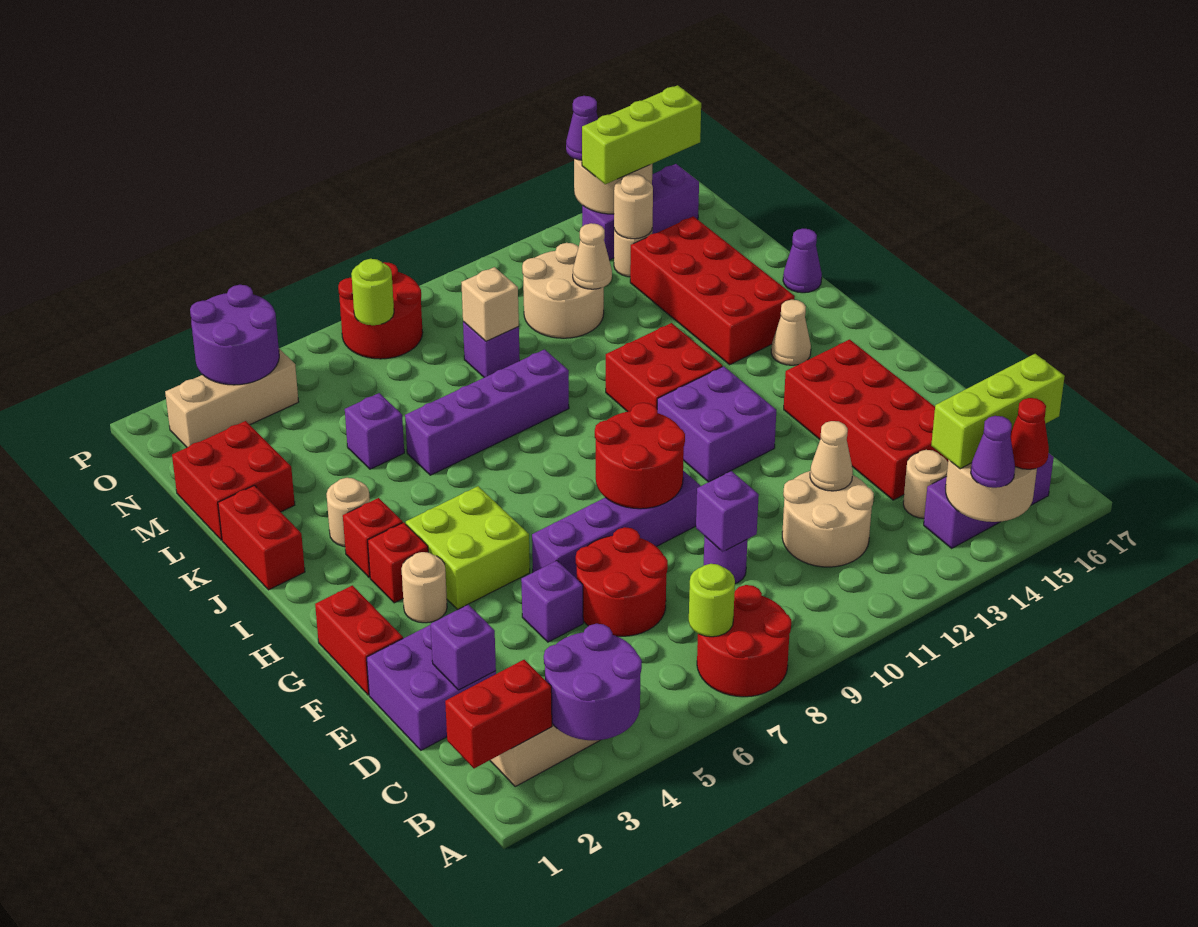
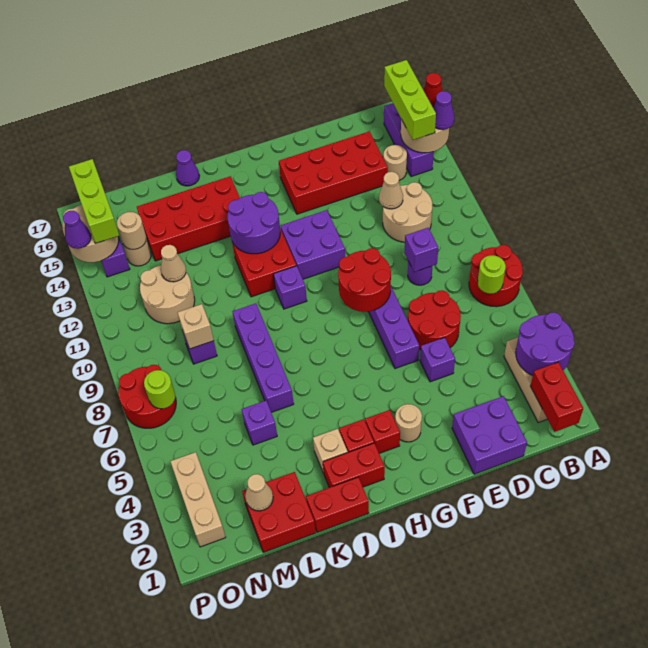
purple brick D2 level 2 -> purple brick I10 level 1
red brick F1:G1 level 1 -> red brick I2:J2 level 1
lime brick G4:H5 level 1 -> none
tan cone I15 level 1 -> tan cone M2 level 2
tan round brick J3 level 1 -> tan brick J3 level 1
purple round brick O3:P4 level 2 -> purple round brick I12:J13 level 2

